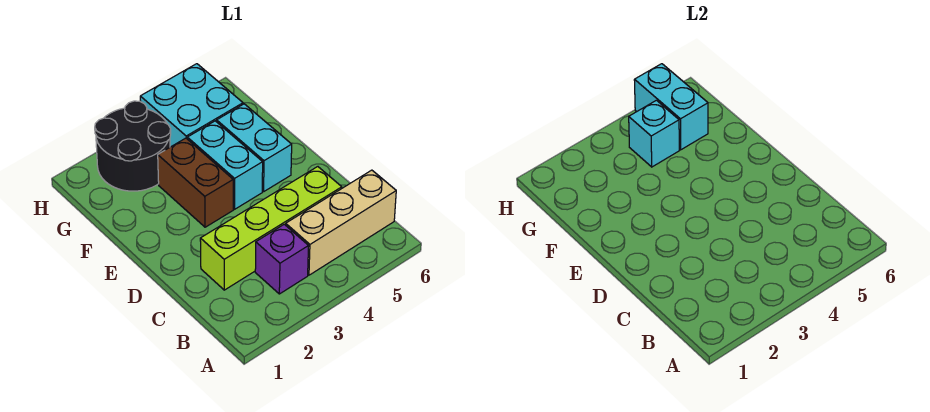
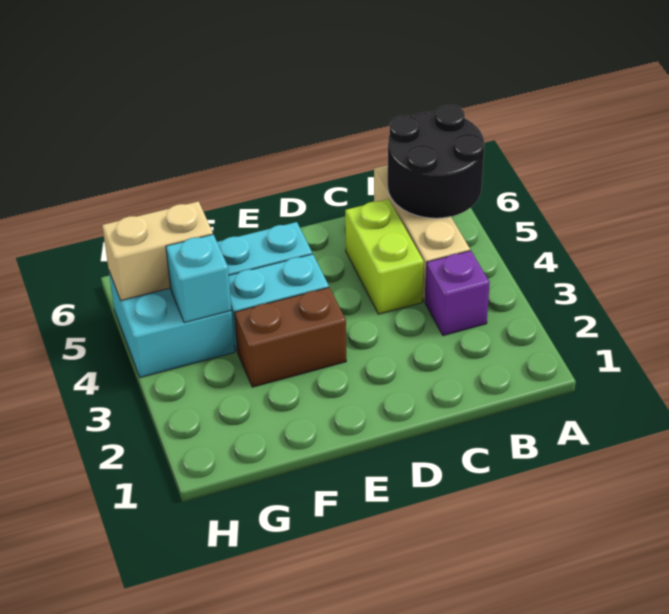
lime brick C2:C5 level 1 -> lime brick C4:C5 level 1
black round brick G2:H3 level 1 -> black round brick A5:B6 level 2
cyan brick G5:H5 level 2 -> tan brick G5:H5 level 2

